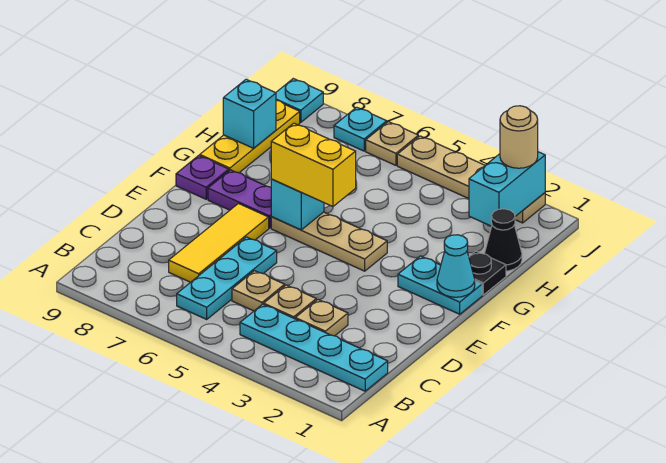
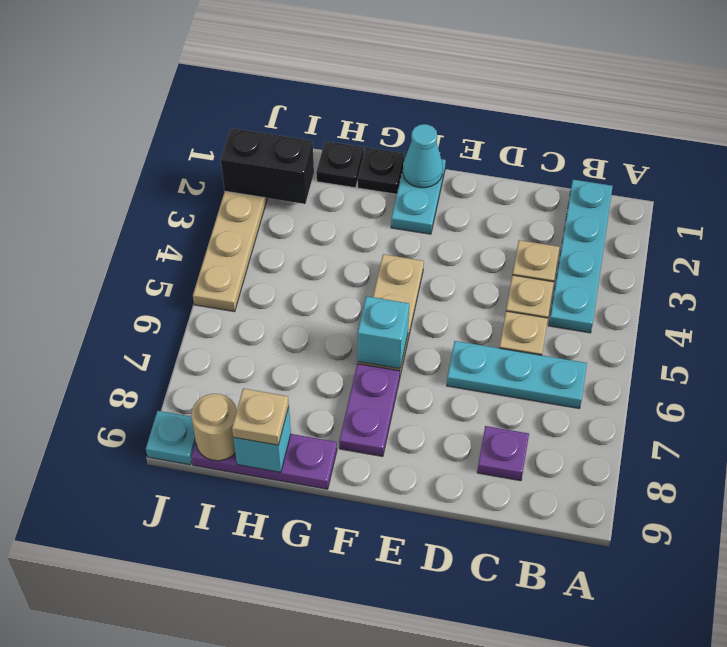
yellow tile C7:E7 level 1 -> none
yellow brick F5:F6 level 3 -> none
purple plate F9 level 1 -> purple plate C8 level 1
yellow plate G9:I9 level 1 -> purple plate G9:I9 level 1
black cone H1 level 1 -> black plate H1 level 1
cyan brick I2:J2 level 2 -> black brick I2:J2 level 2
tan round brick J2 level 3 -> tan round brick I9 level 2
tan plate J6 level 1 -> tan plate H9 level 3
cyan plate J7 level 1 -> none

